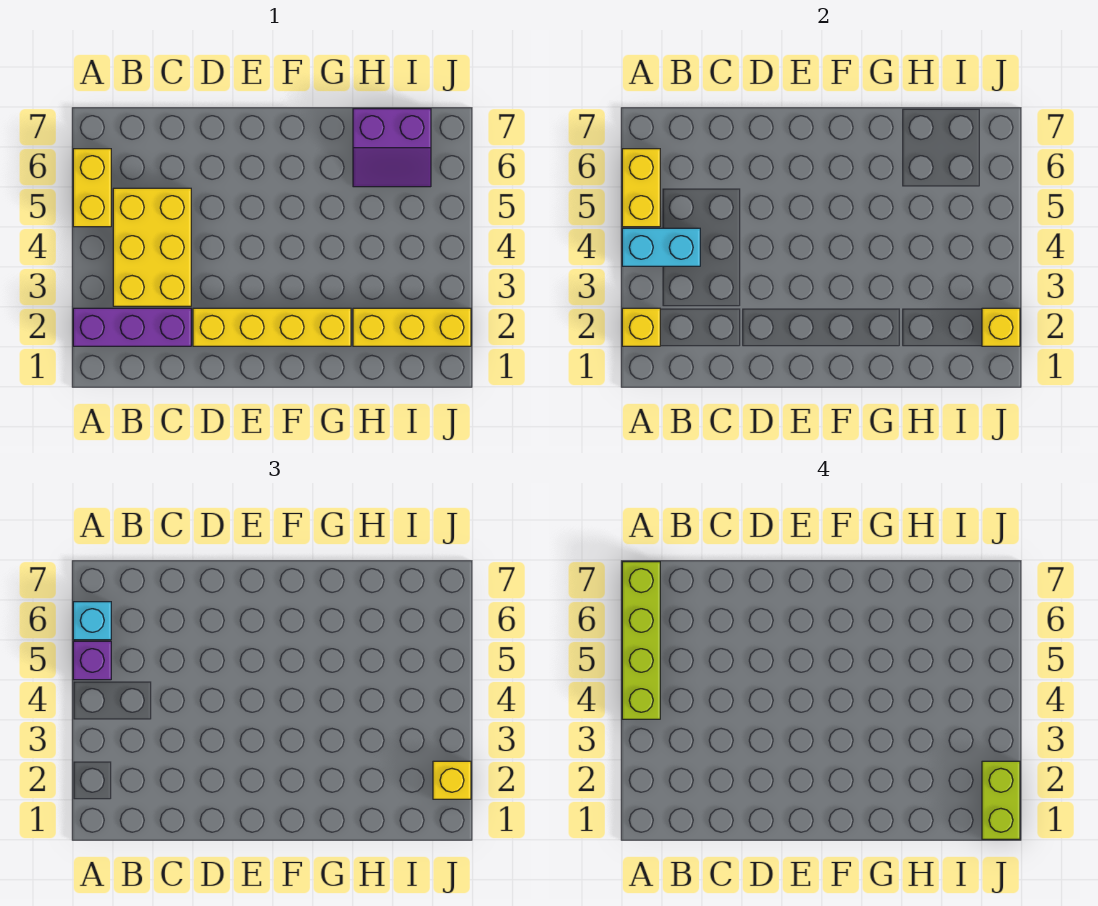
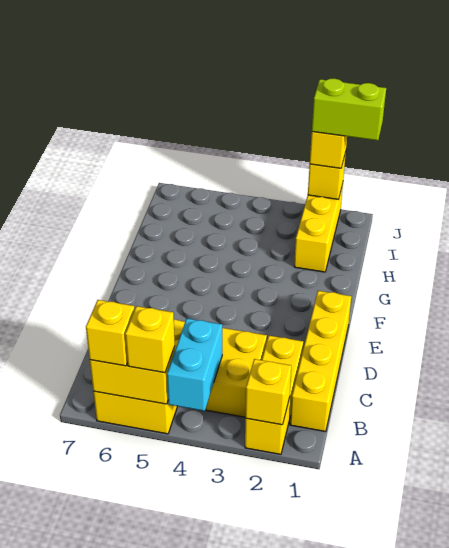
purple brick A2:C2 level 1 -> yellow brick A2:C2 level 1
lime brick A4:A7 level 4 -> none
purple brick A5 level 3 -> yellow brick A5 level 3
cyan brick A6 level 3 -> yellow brick A6 level 3
yellow brick D2:G2 level 1 -> yellow brick B1:E1 level 1
purple slope H6:I7 level 1 top 7 -> none

